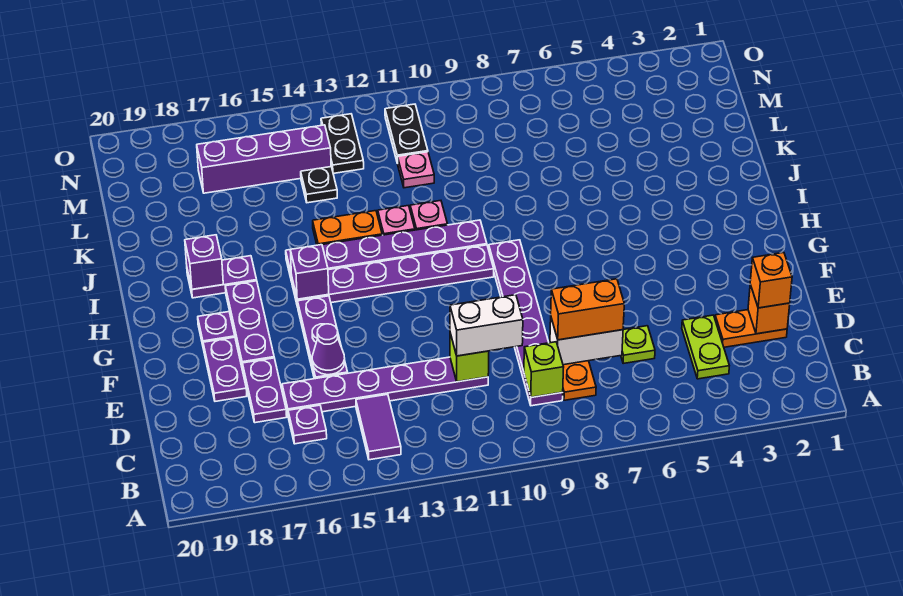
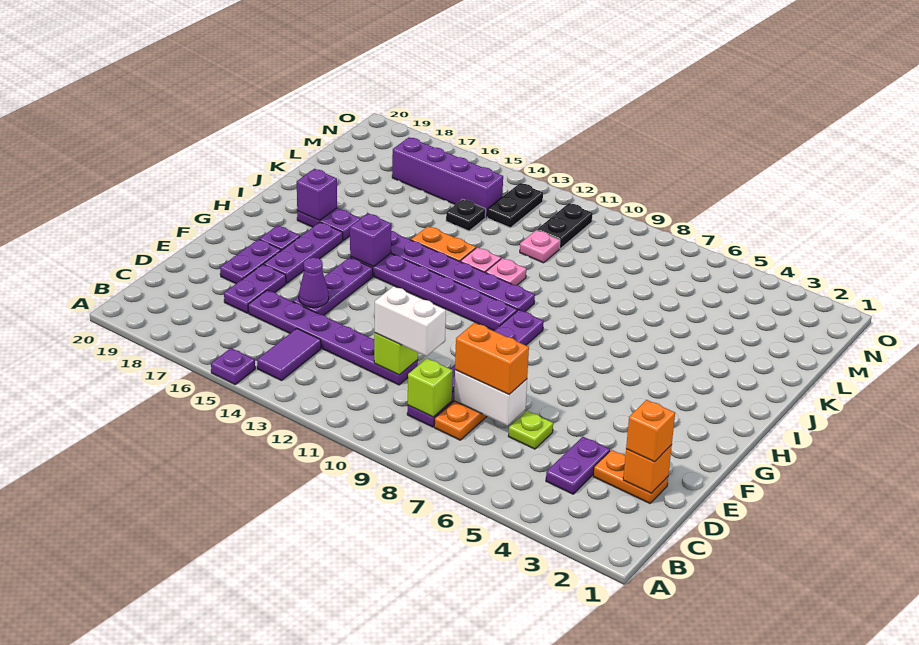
lime plate C4:D4 level 1 -> purple plate C4:D4 level 1
purple plate C16 level 1 -> purple plate A15 level 1

